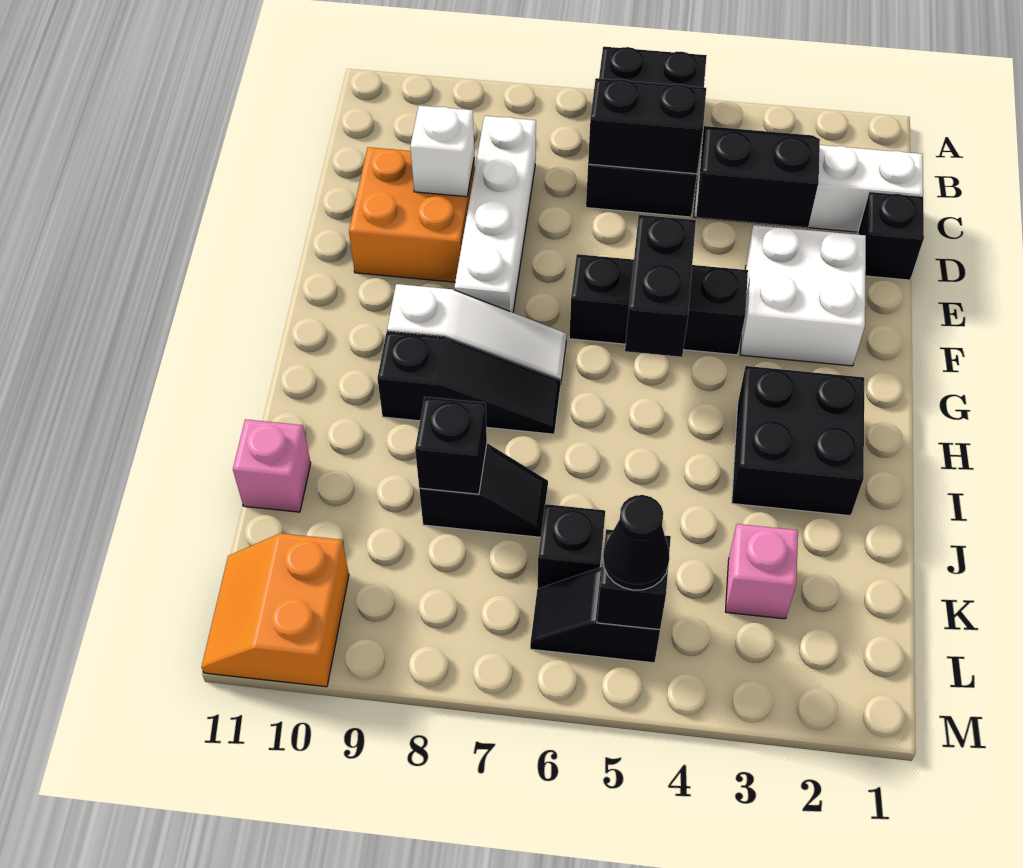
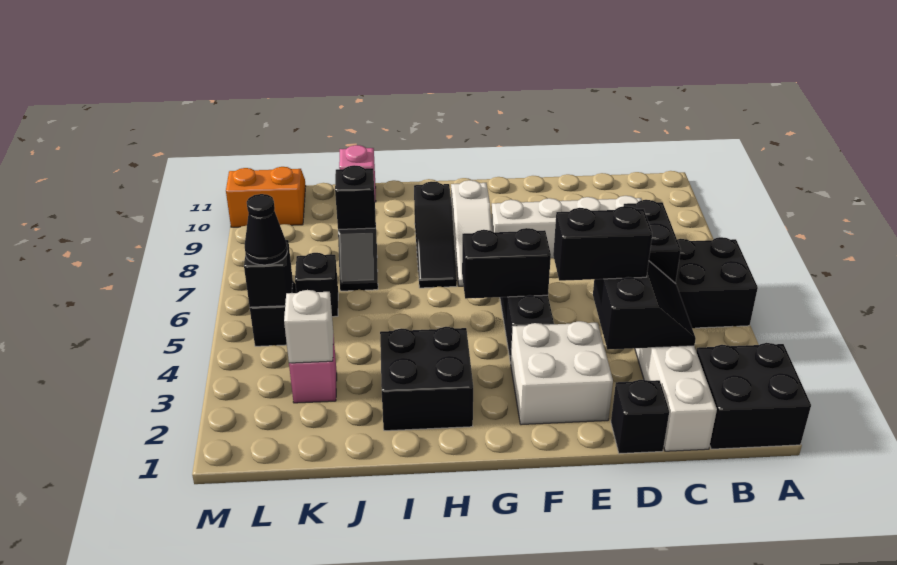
none -> black brick A1:B2 level 1
none -> black brick D4:E4 level 3
orange brick D9:E10 level 1 -> none
white brick D9 level 2 -> white brick K3 level 2

